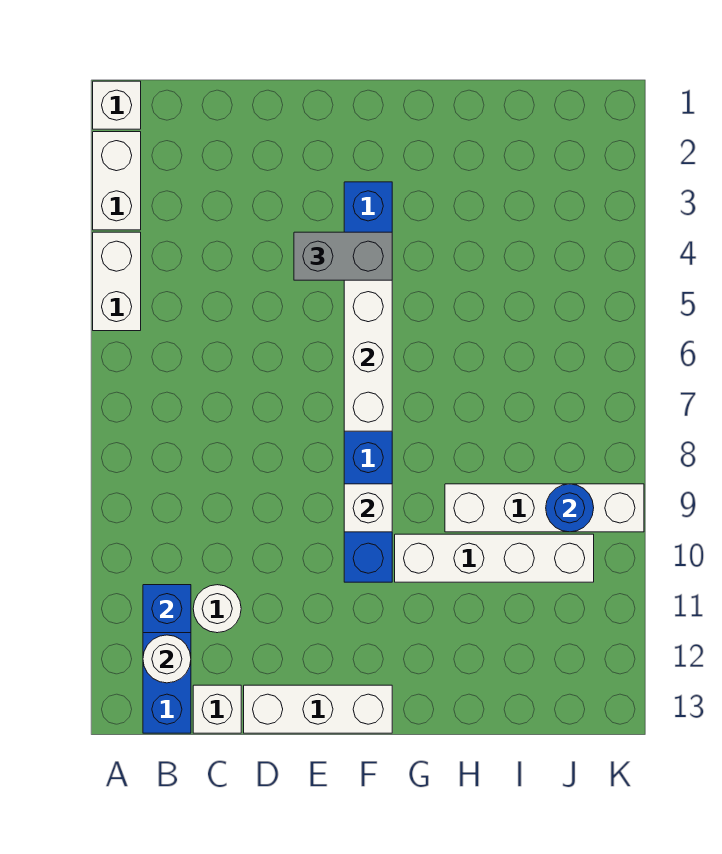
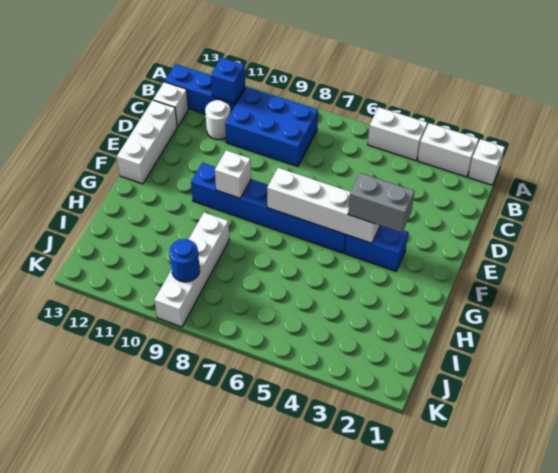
none -> blue brick B8:C10 level 1
white round brick B12 level 2 -> none
grey brick E4:F4 level 3 -> grey brick F3:F4 level 3
white brick G10:J10 level 1 -> none

